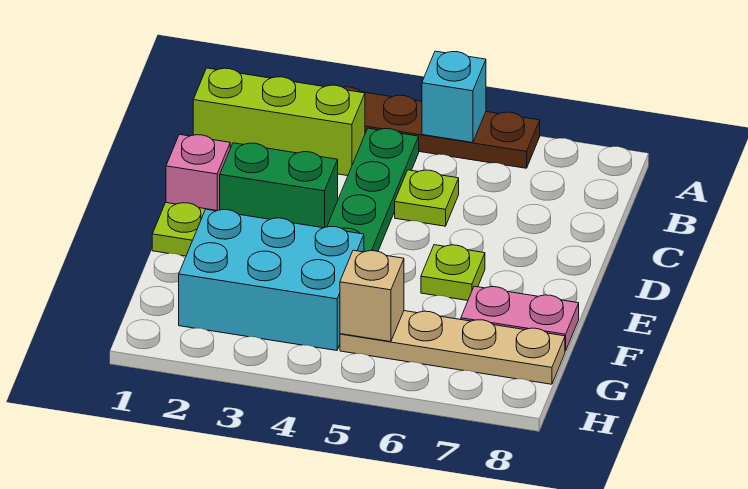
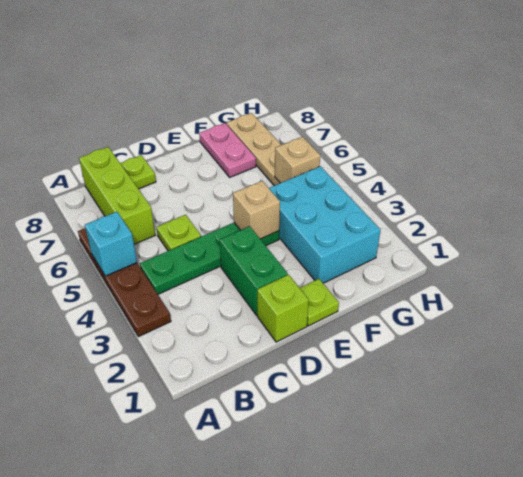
lime brick B1:B3 level 1 -> lime brick B6:B8 level 1
pink brick D1 level 1 -> lime brick D1 level 1
none -> tan brick E4 level 2
lime plate E6 level 1 -> lime plate C8 level 1

